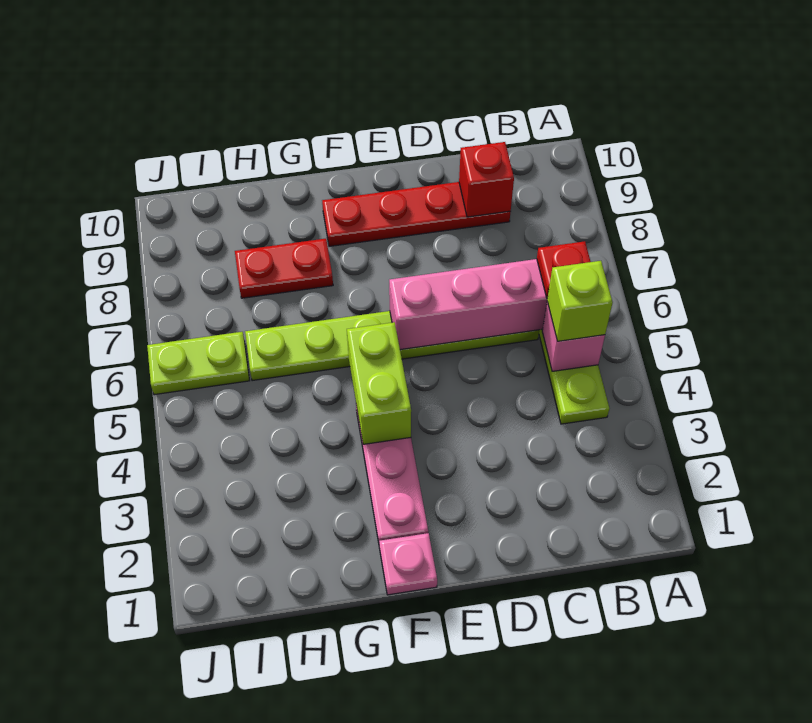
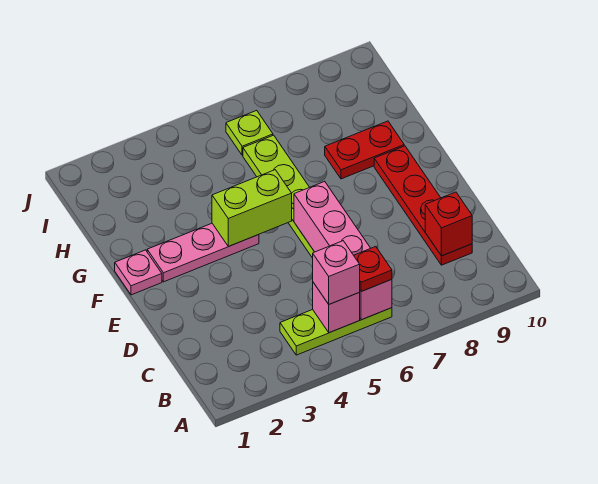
lime brick B5 level 3 -> pink brick B5 level 3
red plate G8:H8 level 1 -> red plate G8:G9 level 1
lime plate I6:J6 level 1 -> lime plate I6 level 1

